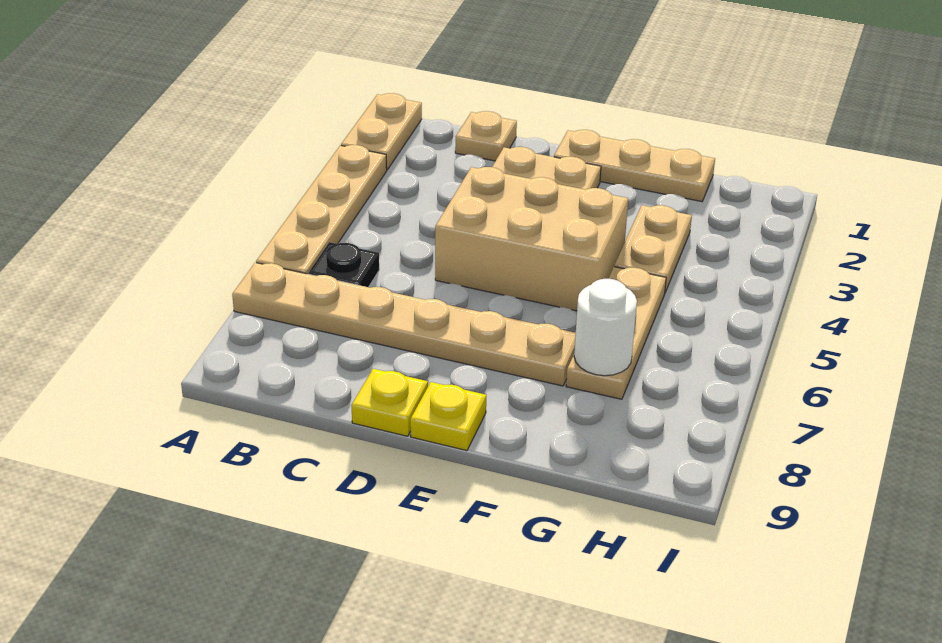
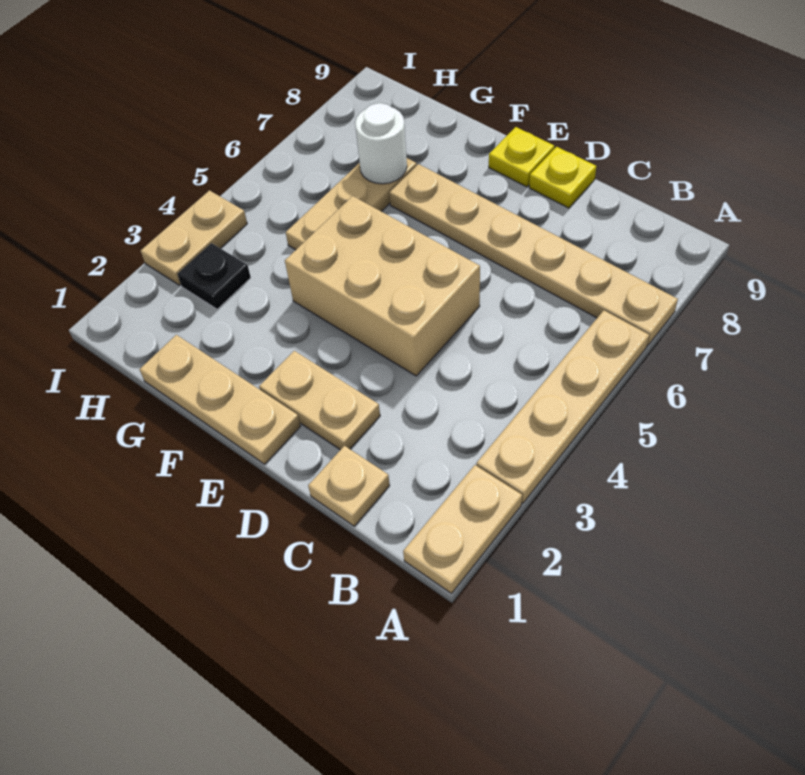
black plate B6 level 1 -> black plate H3 level 1
tan plate G3:G4 level 1 -> tan plate I3:I4 level 1

